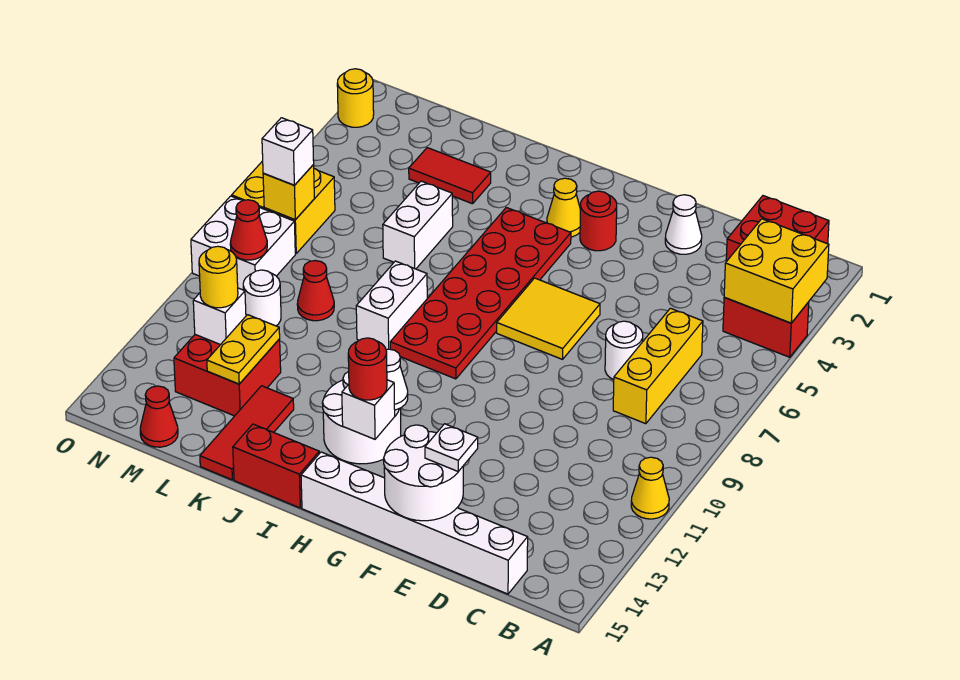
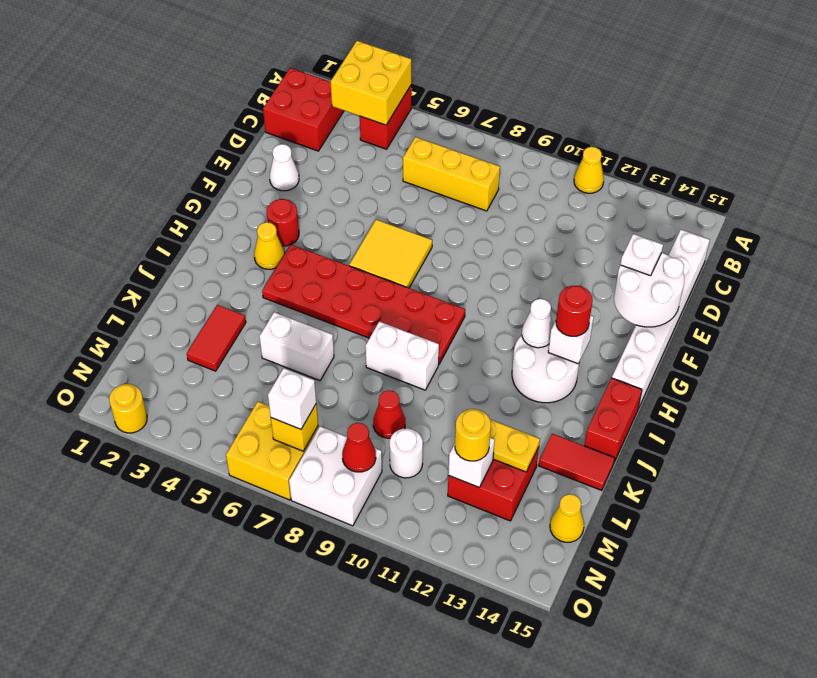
white round brick D7 level 1 -> none
red tile K13:K15 level 1 -> red tile K14:K15 level 1
red cone M15 level 1 -> yellow cone M15 level 1

